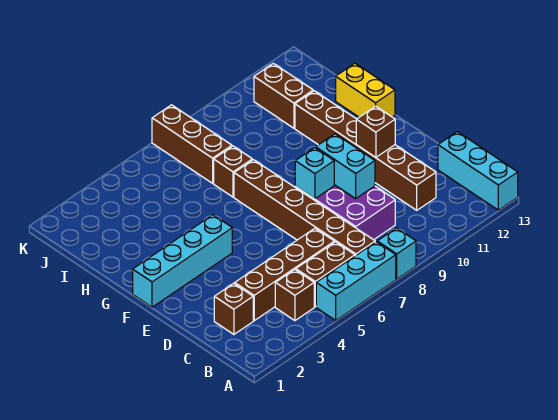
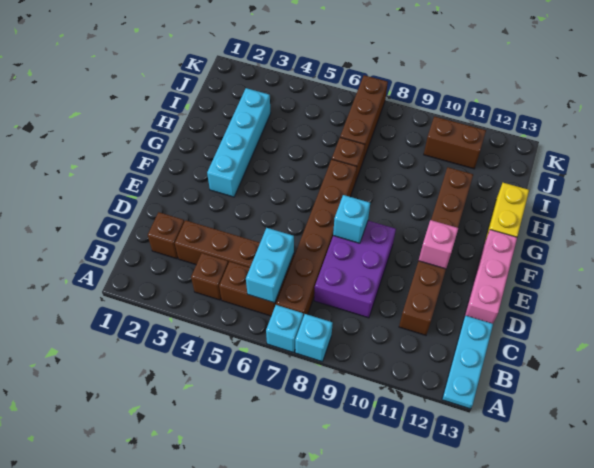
cyan brick A5:A7 level 1 -> cyan brick A7 level 1
cyan brick A13:C13 level 1 -> cyan plate A13:C13 level 1
cyan brick D9:E9 level 2 -> cyan brick B6:C6 level 2
none -> pink brick D13:F13 level 1
brown brick E11 level 2 -> pink brick E11 level 2
cyan brick F1:F4 level 1 -> cyan brick F3:I3 level 1
brown brick I11:J11 level 1 -> brown brick J10:J11 level 1

